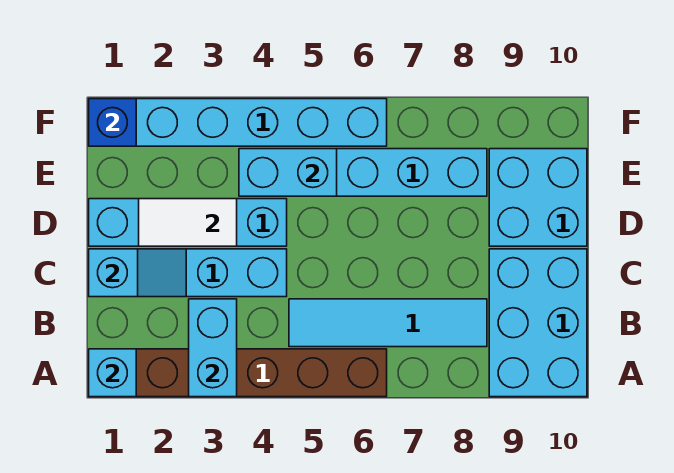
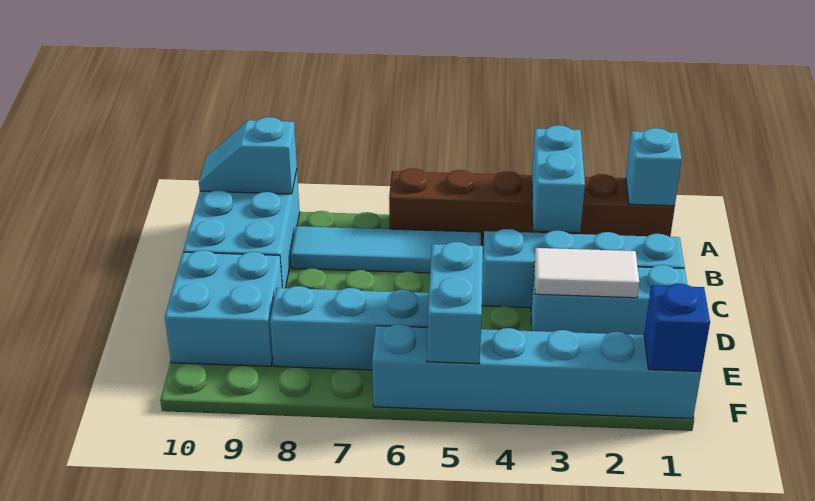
cyan slope C1:C2 level 2 top 1 -> cyan slope A9:A10 level 2 top 9
cyan brick D1:D4 level 1 -> cyan brick D1:D3 level 1
cyan brick E4:E5 level 2 -> cyan brick E5:F5 level 2

